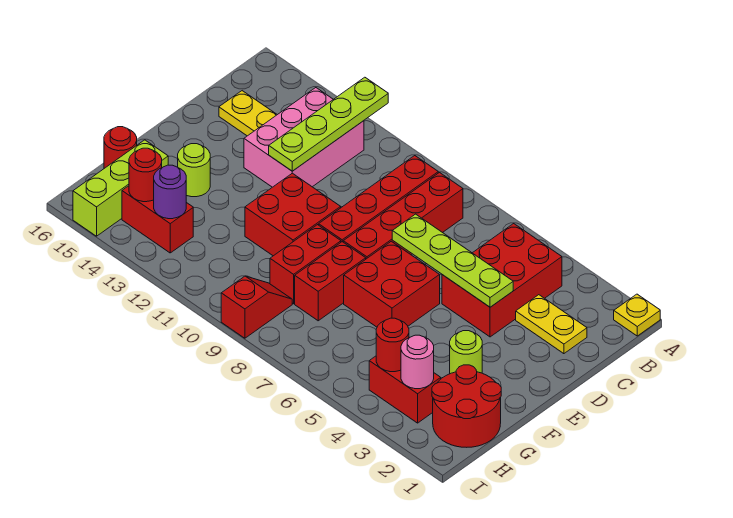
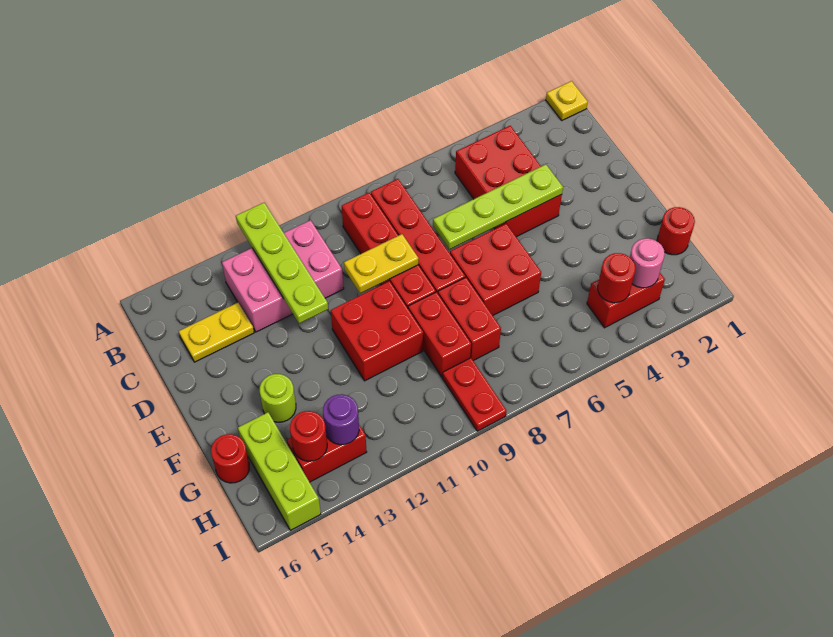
pink brick B12:D13 level 1 -> pink brick B11:C13 level 1
yellow plate C2:C3 level 1 -> yellow plate D9:D10 level 2
lime round brick F3 level 1 -> none
red round brick G1:H2 level 1 -> red round brick G1 level 1
red slope H9:I9 level 1 top I -> red plate H9:I9 level 1

